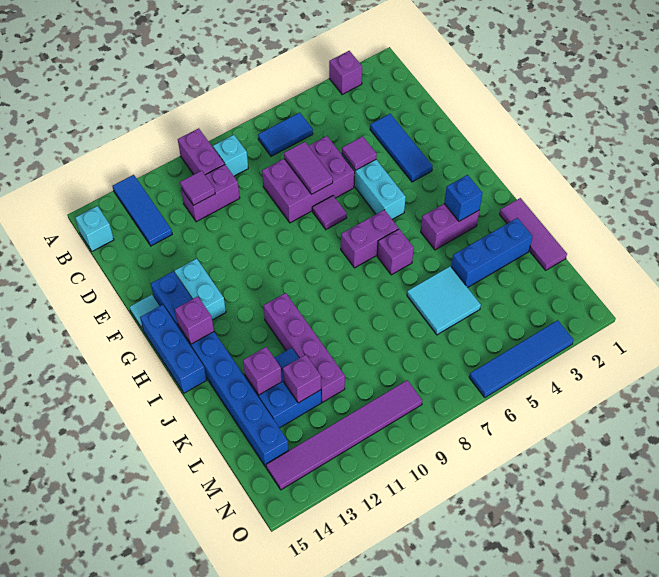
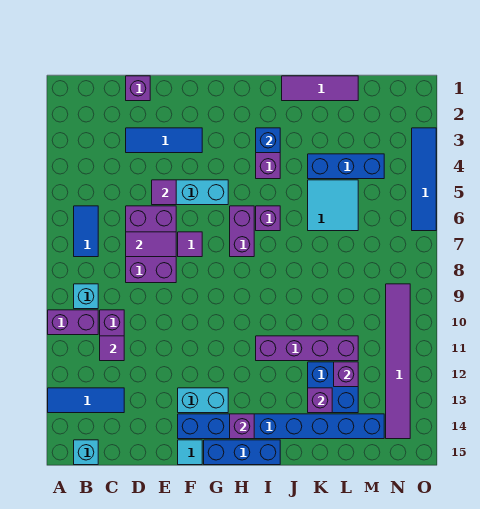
purple brick A3 level 1 -> purple brick D1 level 1
blue brick K2:K4 level 1 -> blue brick K4:M4 level 1

